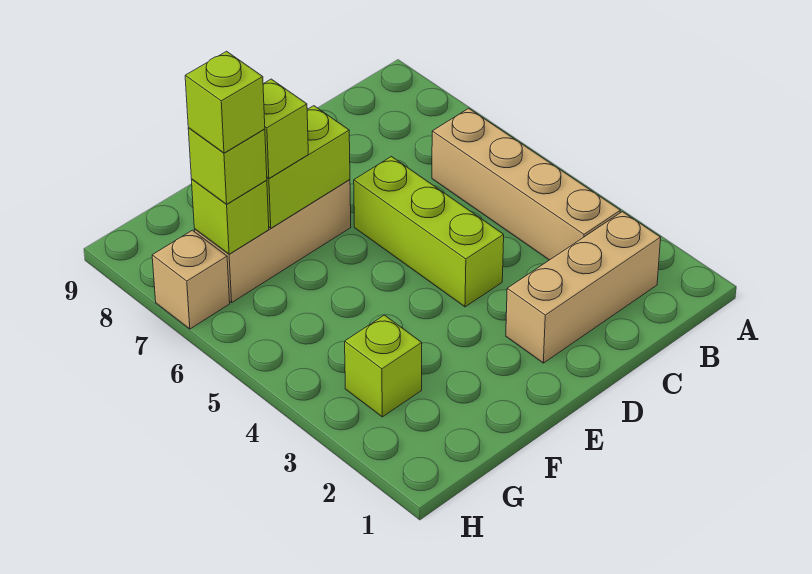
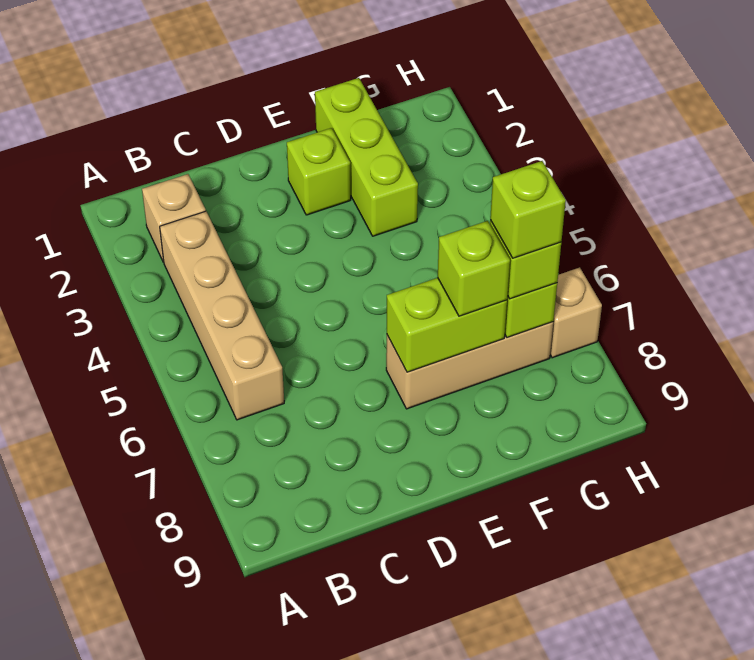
tan brick B2:D2 level 1 -> tan brick B2 level 1
lime brick D4:D6 level 1 -> lime brick F1:F3 level 1
lime brick G3 level 1 -> lime brick E2 level 1

